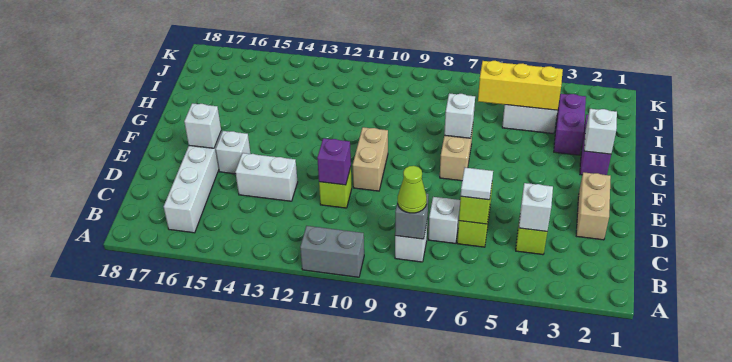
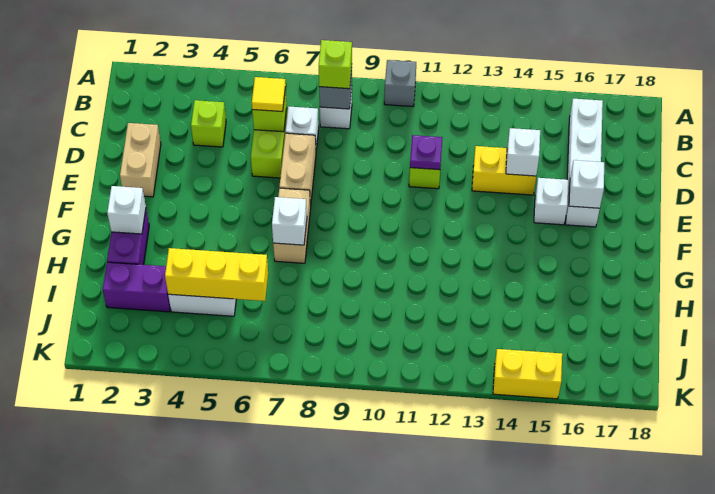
grey brick A10:A11 level 1 -> grey brick A10 level 1
lime cone B8 level 3 -> lime brick B8 level 3
white brick C4 level 2 -> white brick D14 level 2
white tile C6 level 3 -> yellow tile C6 level 3
purple brick D11 level 2 -> purple plate D11 level 2
white brick D13:D14 level 1 -> yellow brick D13:D14 level 1
tan brick E10:F10 level 1 -> tan brick D7:E7 level 1
purple brick H3:I3 level 1 -> purple brick I2:I3 level 1
none -> yellow brick K14:K15 level 1

